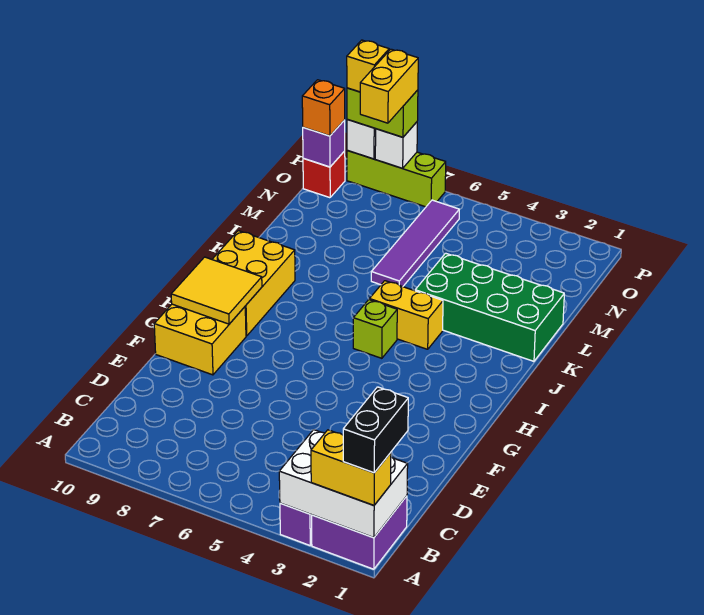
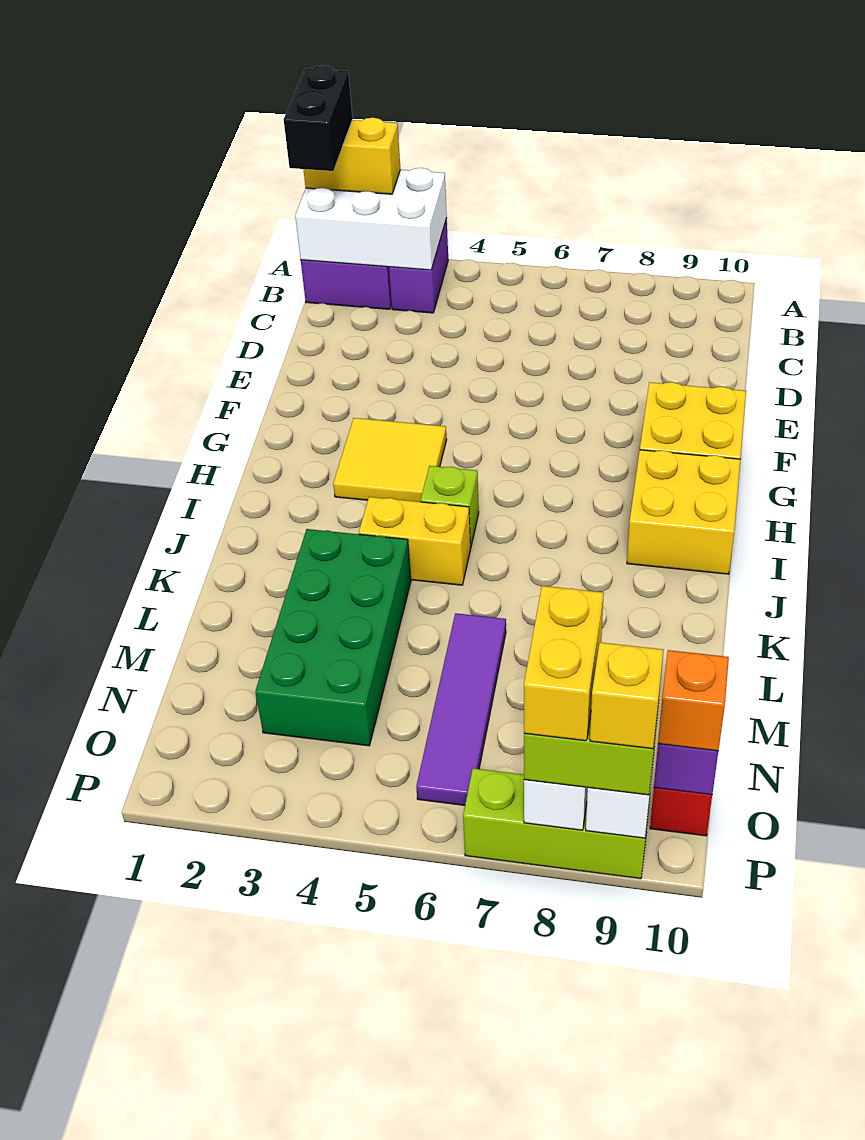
yellow tile G9:H10 level 2 -> yellow tile G3:H4 level 1
yellow brick H9:J10 level 1 -> yellow brick H9:I10 level 1
green brick K1:L4 level 1 -> green brick K3:N4 level 1

